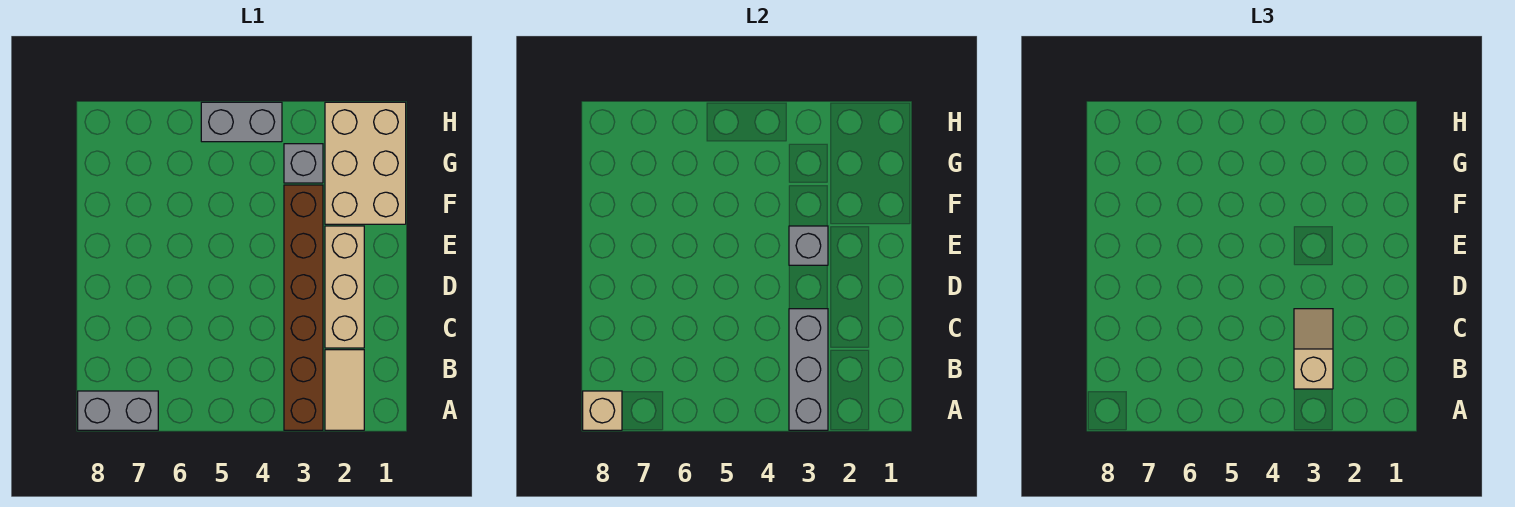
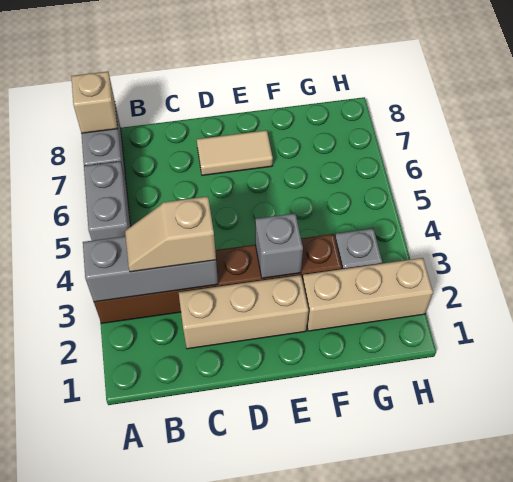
tan tile A2:B2 level 1 -> tan tile D7:E7 level 1
tan slope B3:C3 level 3 top B -> tan slope B3:C3 level 3 top C
tan brick F1:H2 level 1 -> tan brick F2:H2 level 1
grey brick H4:H5 level 1 -> grey brick A5:A6 level 1

